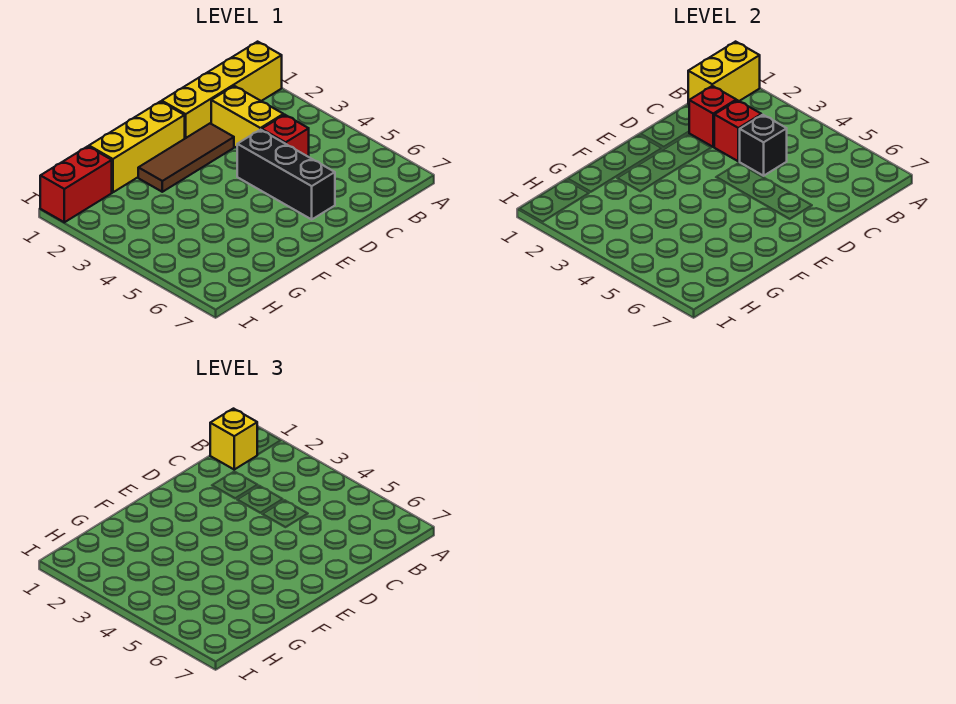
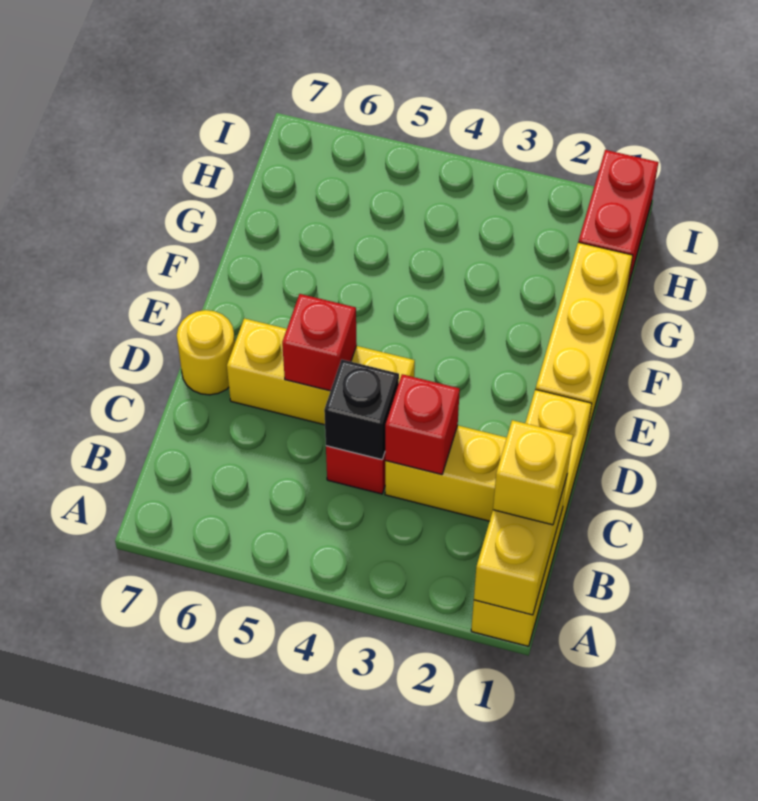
red brick C2 level 2 -> red brick D5 level 2
brown tile D2:F2 level 1 -> none
black brick D4:D6 level 1 -> yellow brick D4:D6 level 1
none -> yellow round brick D7 level 1

